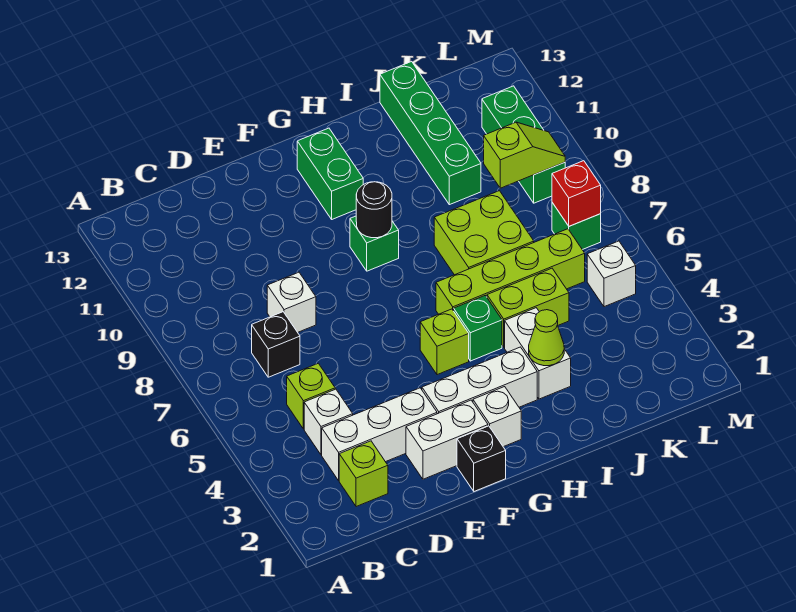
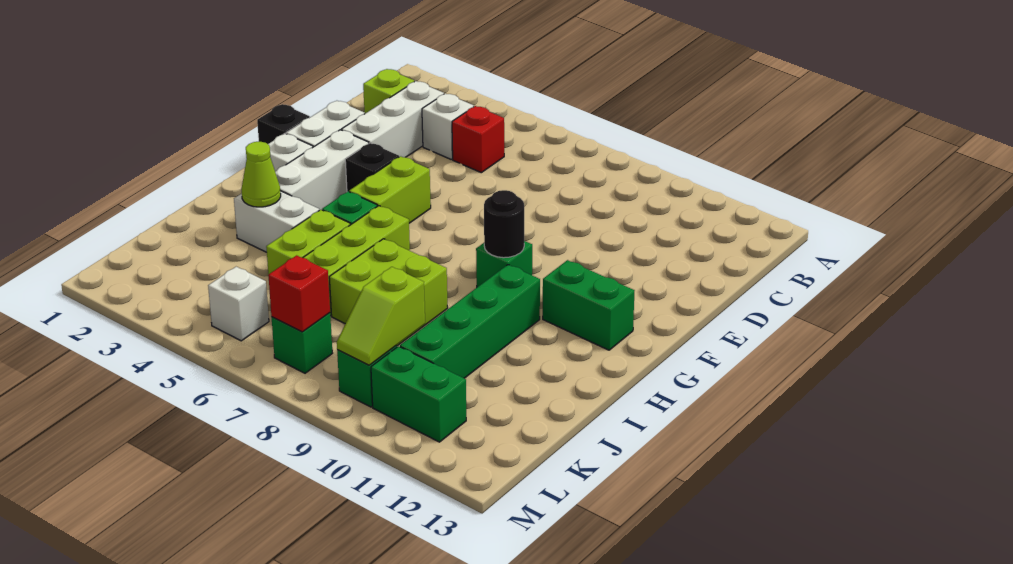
lime brick C5 level 1 -> red brick C5 level 1
black brick C7 level 1 -> black brick F4 level 1
white brick D8 level 1 -> none
lime brick G5 level 1 -> lime brick F5:G5 level 1
green brick J10:J13 level 1 -> green brick H10:K10 level 1

